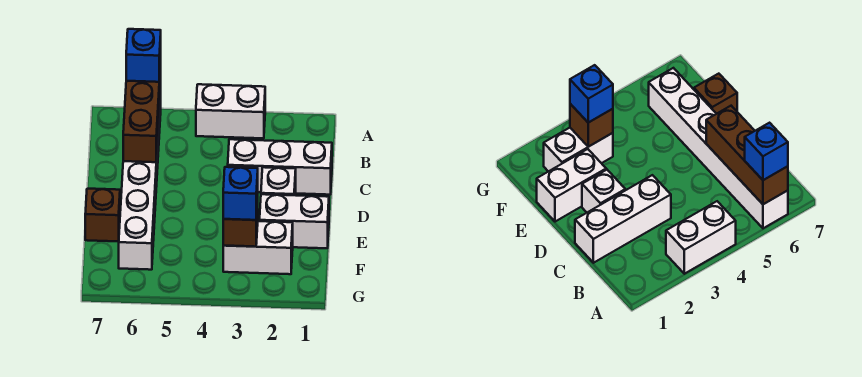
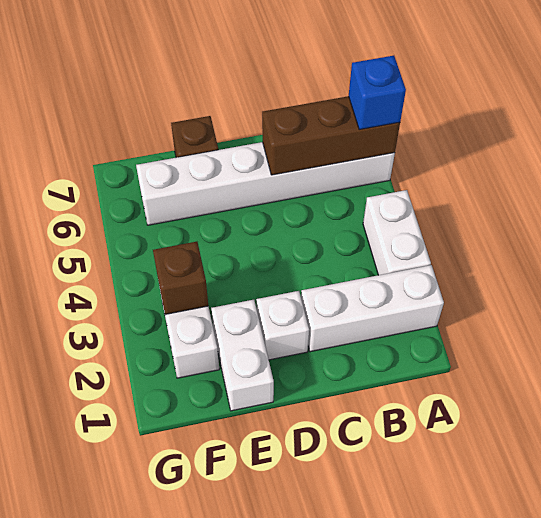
white brick C1:C3 level 1 -> white brick A2:C2 level 1
blue brick F3 level 3 -> none

